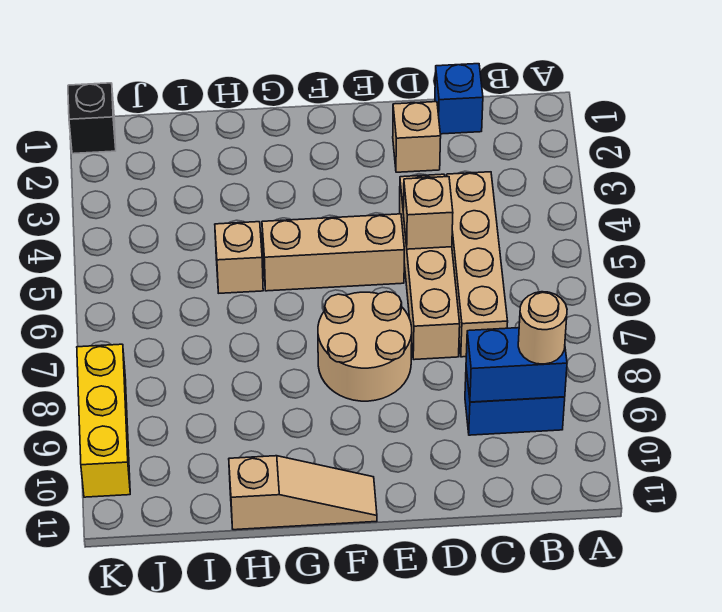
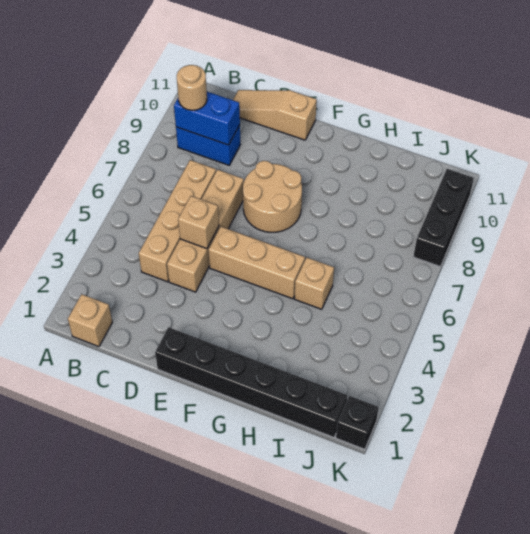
blue brick C1 level 1 -> none
tan brick D2 level 1 -> tan brick B1 level 1
none -> black brick E1:J1 level 1
tan slope F11:H11 level 1 top H -> tan slope C11:E11 level 1 top E
yellow brick K8:K10 level 1 -> black brick K8:K10 level 1

